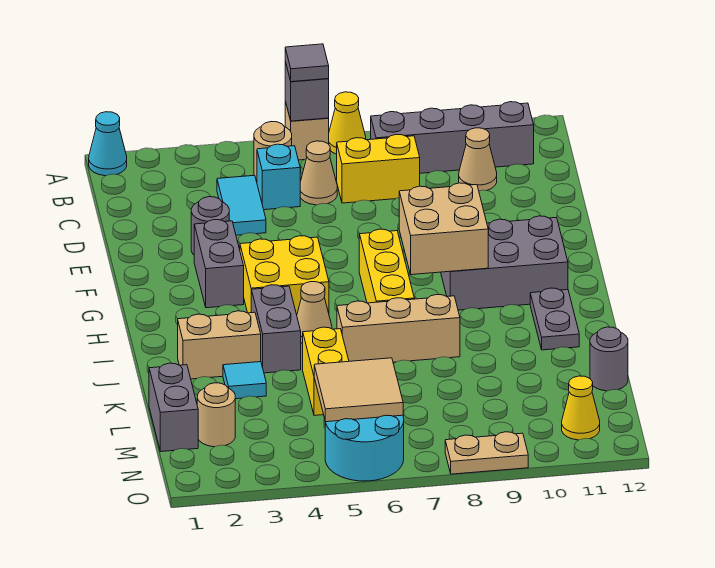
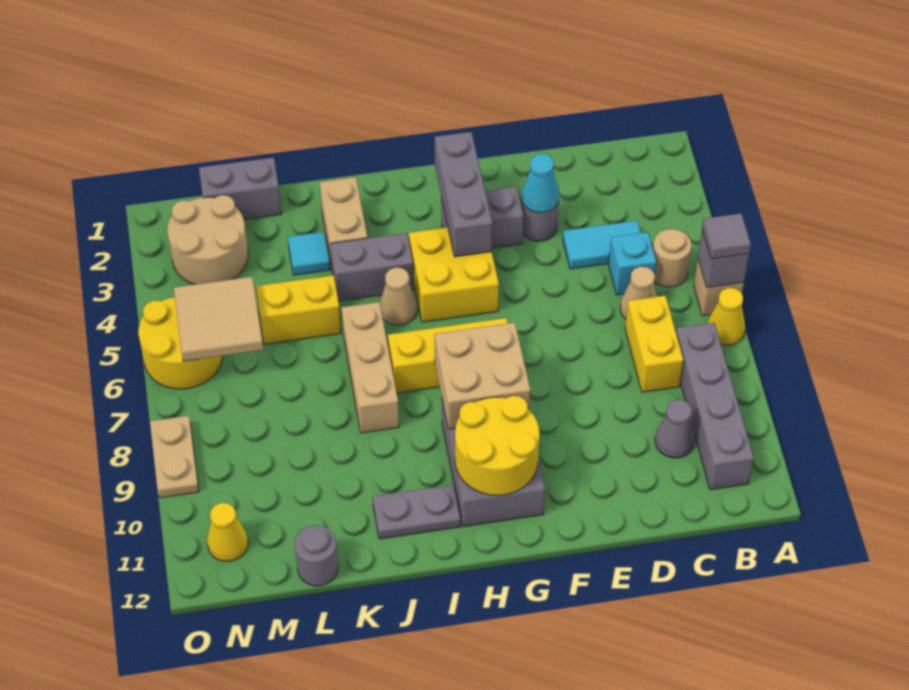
cyan cone A1 level 1 -> cyan cone E3 level 2
tan cone C10 level 1 -> grey cone C10 level 1
none -> grey brick G2:G4 level 2
none -> yellow round brick G10:H11 level 2
tan round brick M2 level 1 -> tan round brick M2:N3 level 1
cyan round brick N5:O6 level 1 -> yellow round brick N5:O6 level 1

